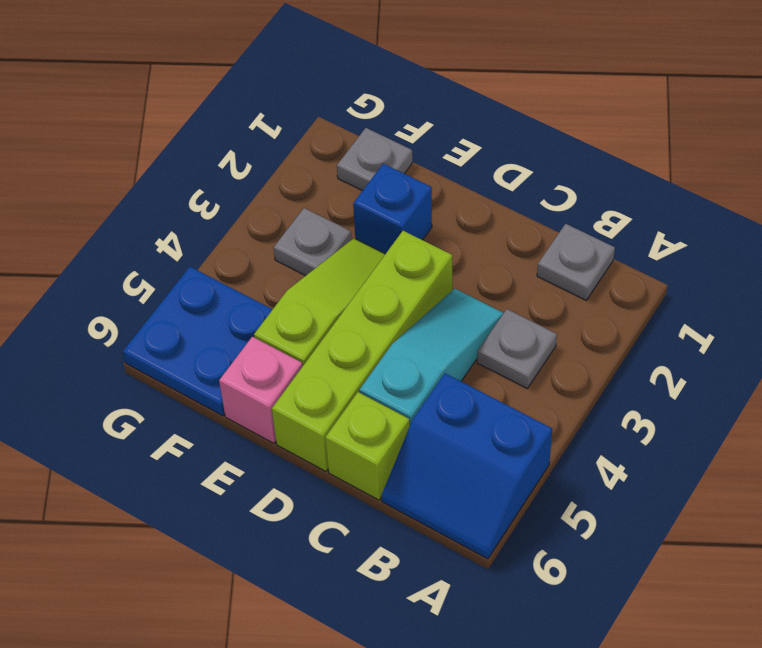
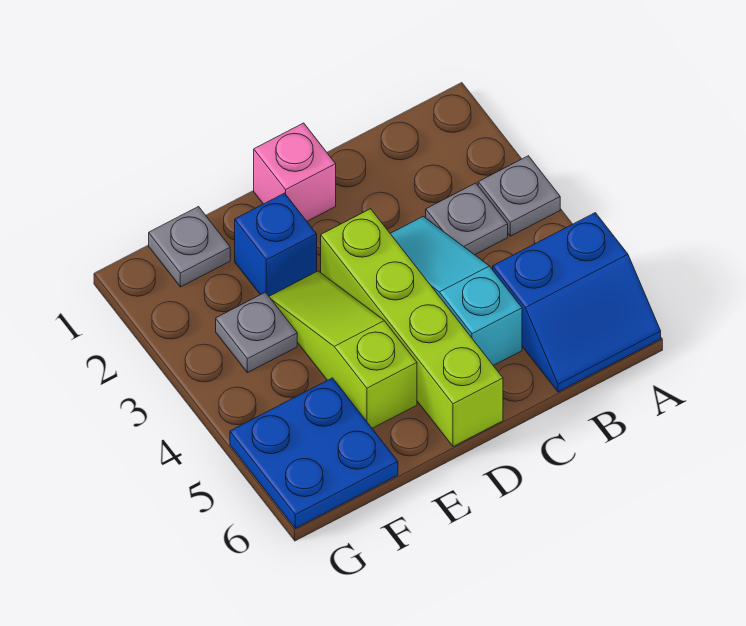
grey plate B1 level 1 -> grey plate A3 level 1
lime brick C6 level 1 -> none
pink brick E6 level 1 -> pink brick D1 level 1

